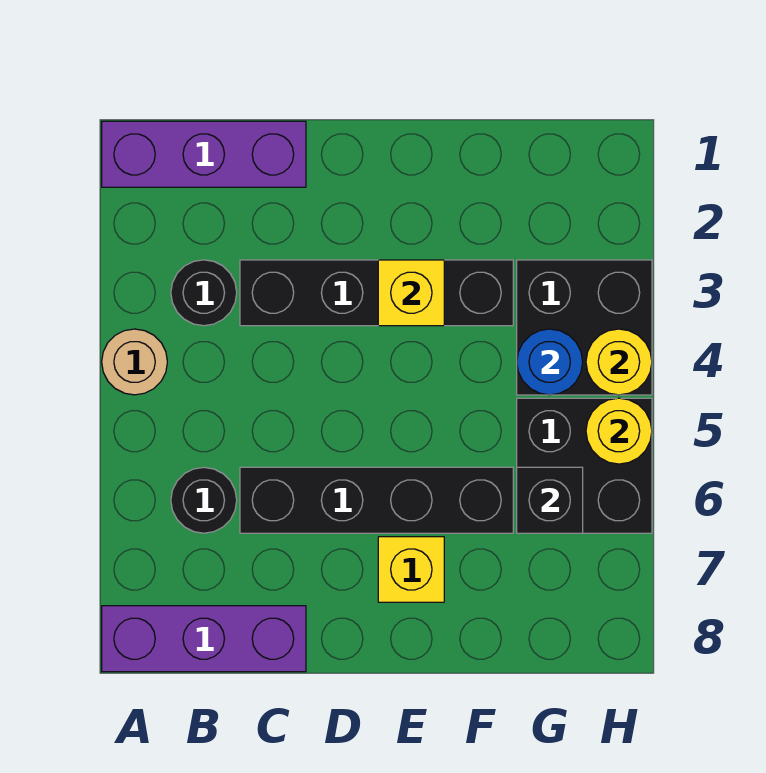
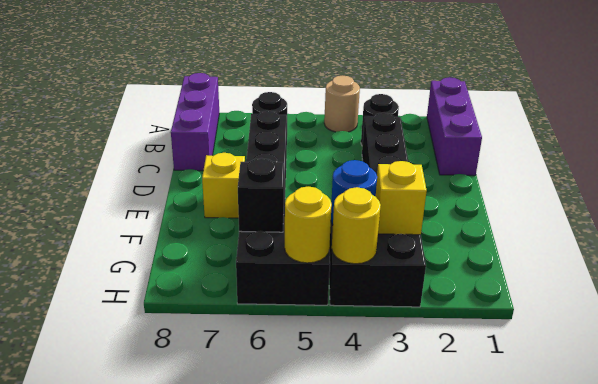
yellow brick E3 level 2 -> yellow brick G3 level 2

